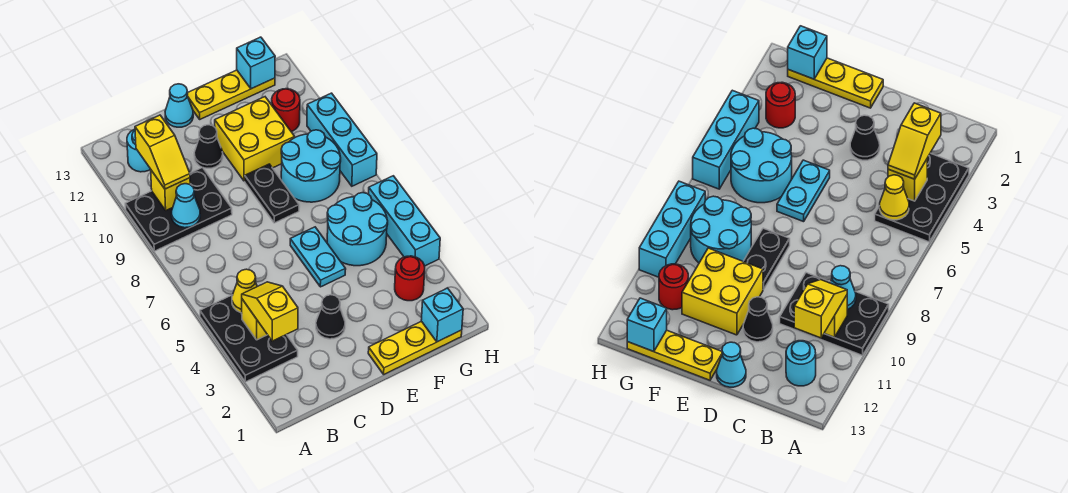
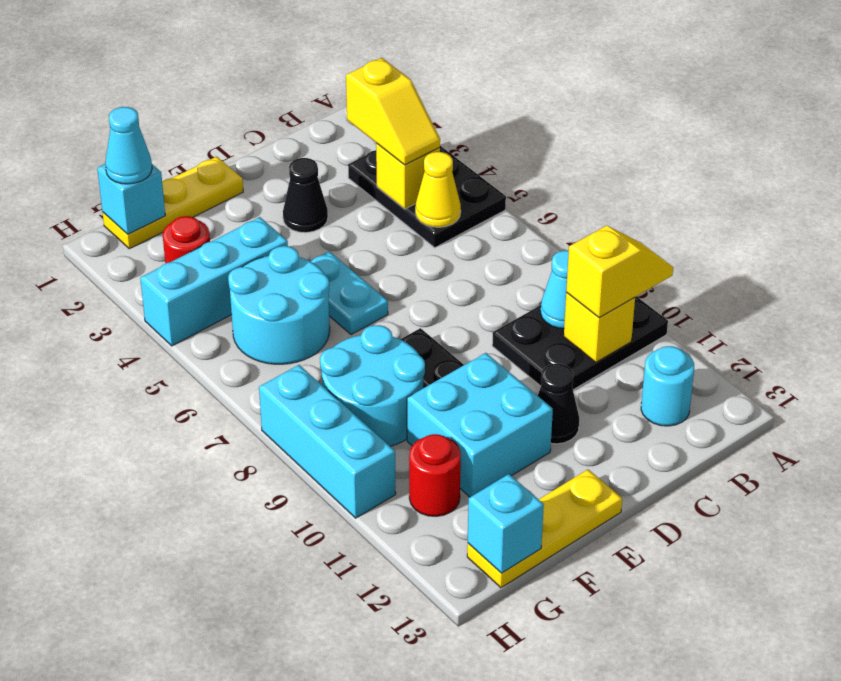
yellow slope B10:B11 level 3 top 11 -> yellow slope A10:B10 level 3 top B
cyan cone D13 level 1 -> cyan cone G1 level 3
yellow brick E10:F11 level 1 -> cyan brick E10:F11 level 1
cyan brick H4:H6 level 1 -> cyan brick F4:H4 level 1

